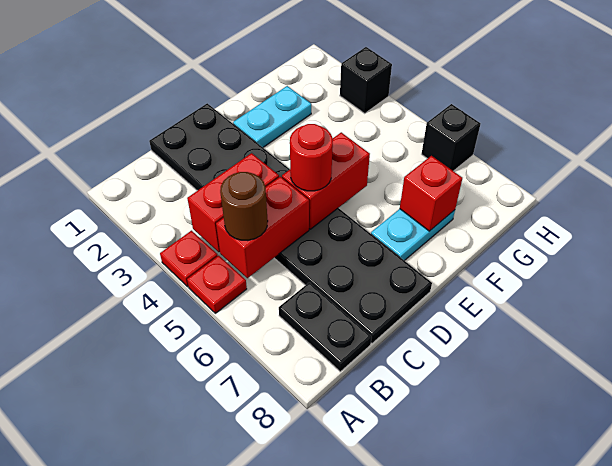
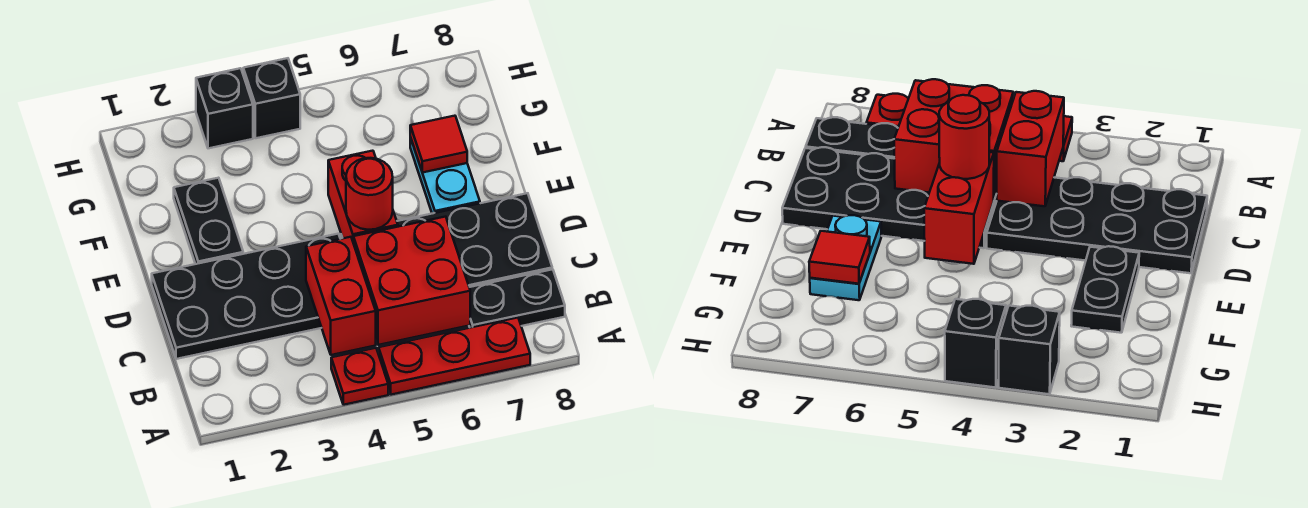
red plate A5 level 1 -> red plate A5:A7 level 1
red brick B5:C5 level 2 -> red brick B5:C6 level 2
brown round brick B5 level 3 -> none
cyan plate E2:F2 level 1 -> black plate E2:F2 level 1
red brick F7 level 2 -> red tile F7 level 2
black brick H6 level 1 -> black brick H4 level 1

